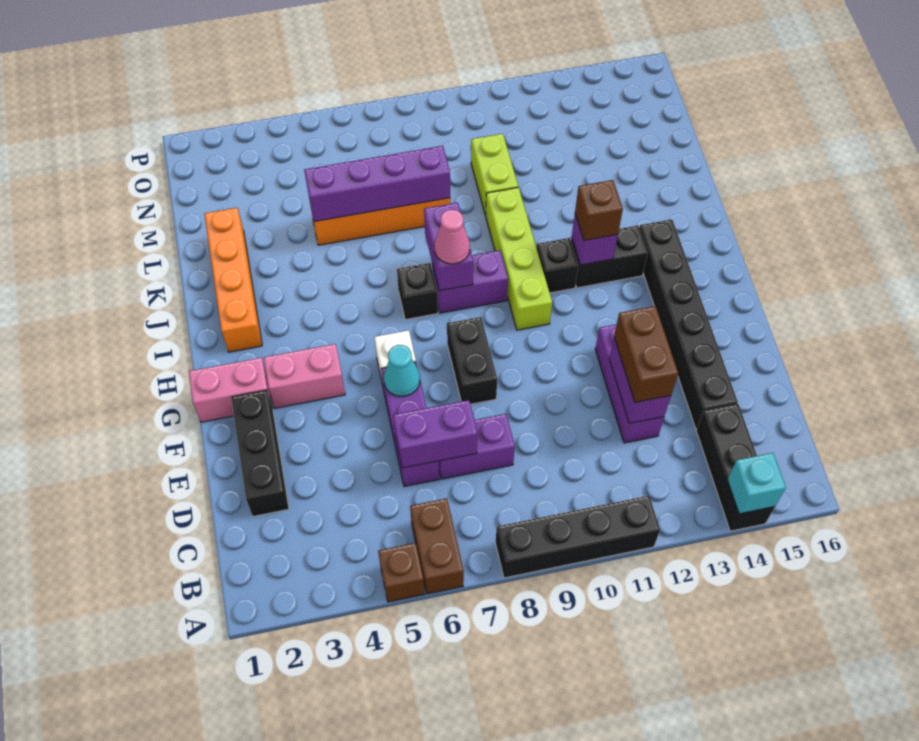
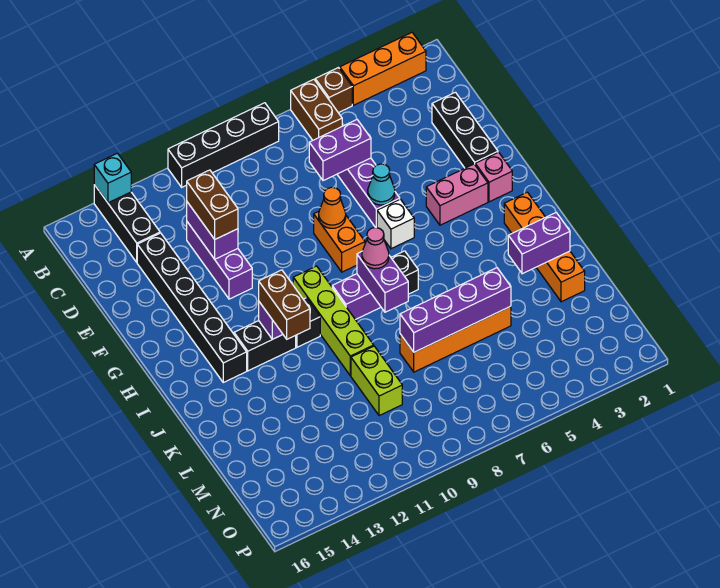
none -> orange brick A2:A4 level 1
purple brick D7:D8 level 1 -> purple brick K2:K3 level 2
black brick F8:G8 level 1 -> orange brick F8:G8 level 1
none -> orange cone F8 level 2
pink brick G1:G2 level 1 -> pink brick G2 level 1
brown brick I12 level 3 -> brown brick I12:J12 level 3

